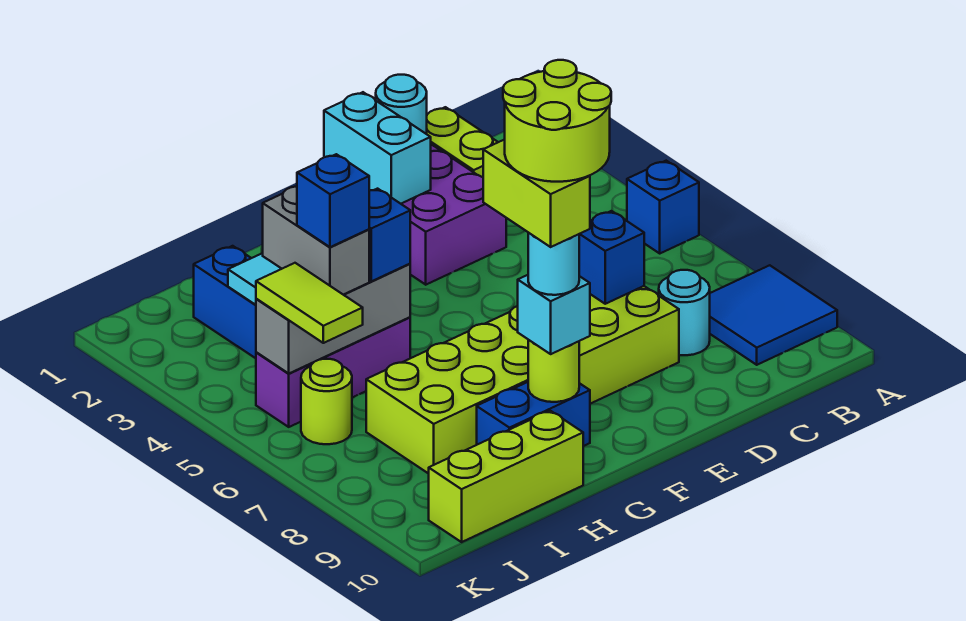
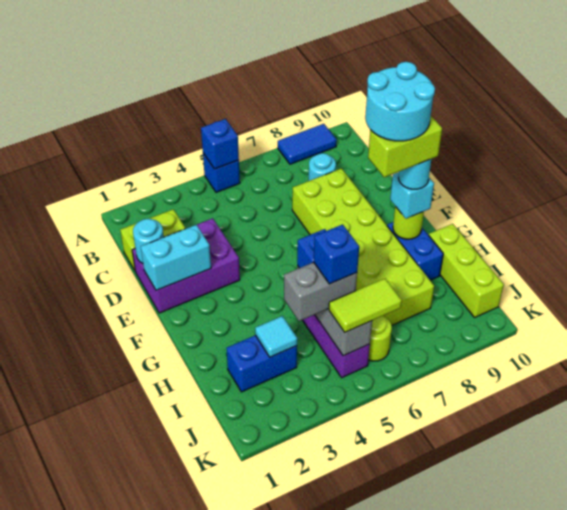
blue tile A8:B9 level 1 -> blue tile A8:A9 level 1
blue brick D7 level 2 -> blue brick A5 level 2
lime round brick F8:G9 level 6 -> cyan round brick F8:G9 level 6

